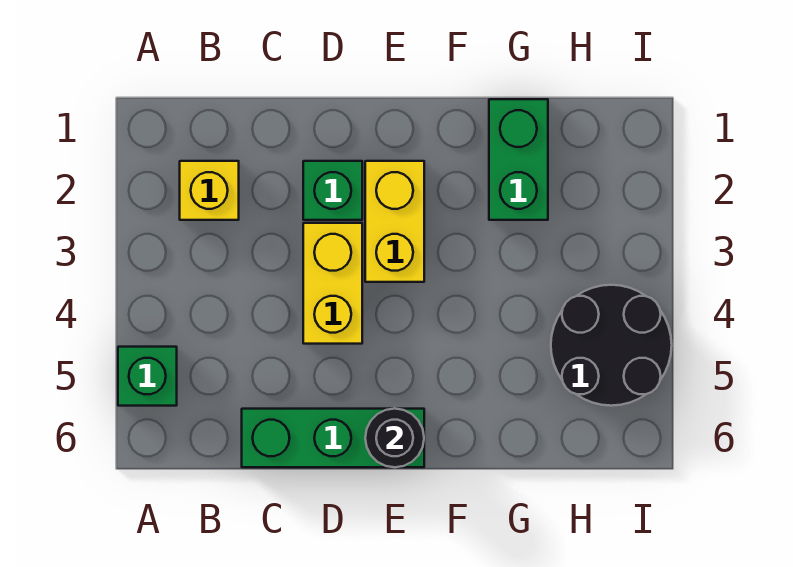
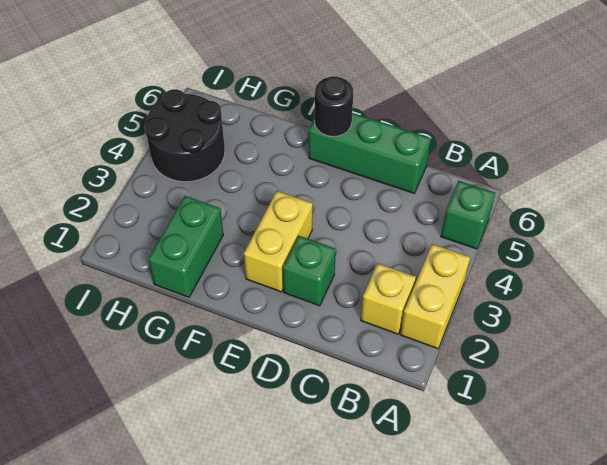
yellow brick D3:D4 level 1 -> yellow brick A2:A3 level 1

